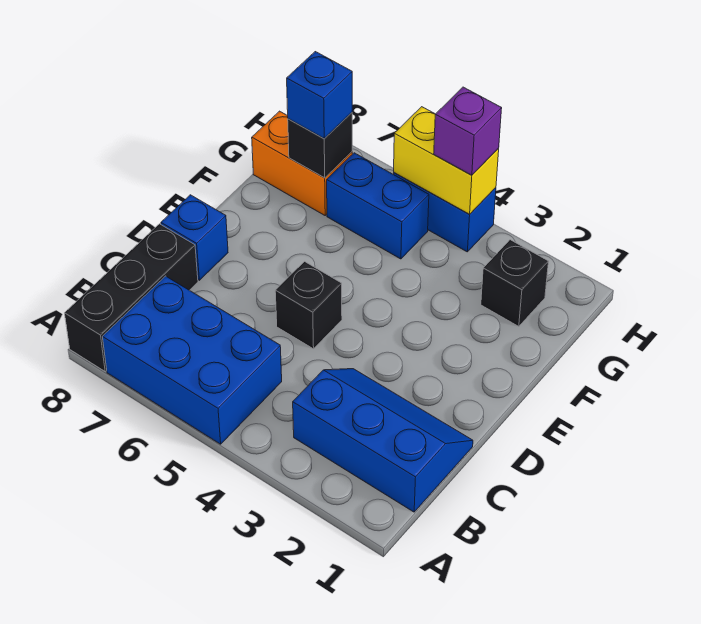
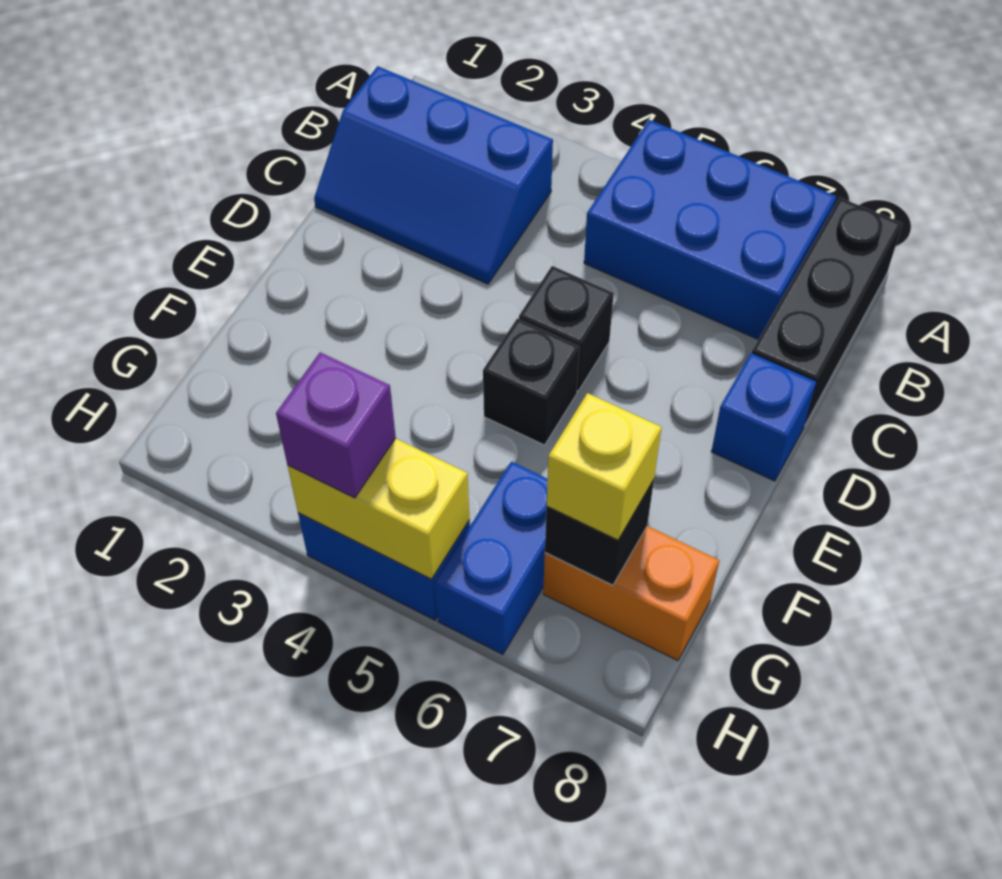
black brick G2 level 1 -> black brick E5 level 1
blue brick G5:G6 level 1 -> blue brick G6:H6 level 1
blue brick G7 level 3 -> yellow brick G7 level 3

